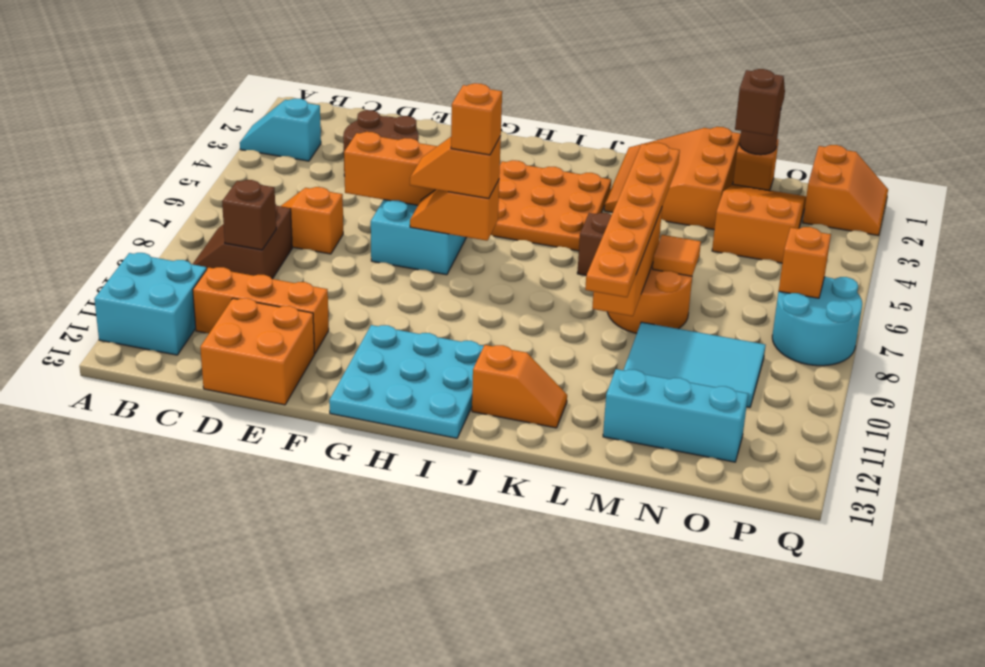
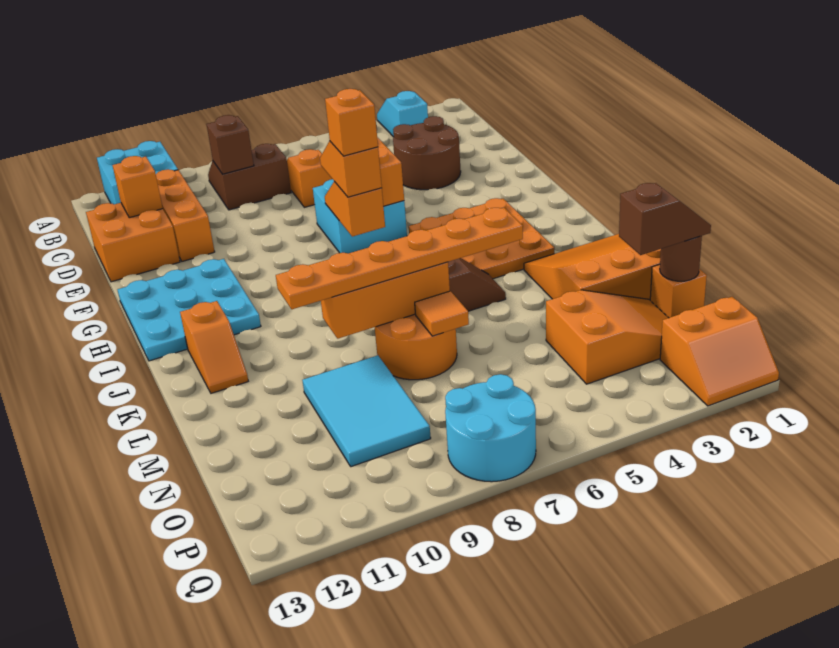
cyan brick M12:O12 level 1 -> none
orange brick P7 level 2 -> orange brick D12 level 2

